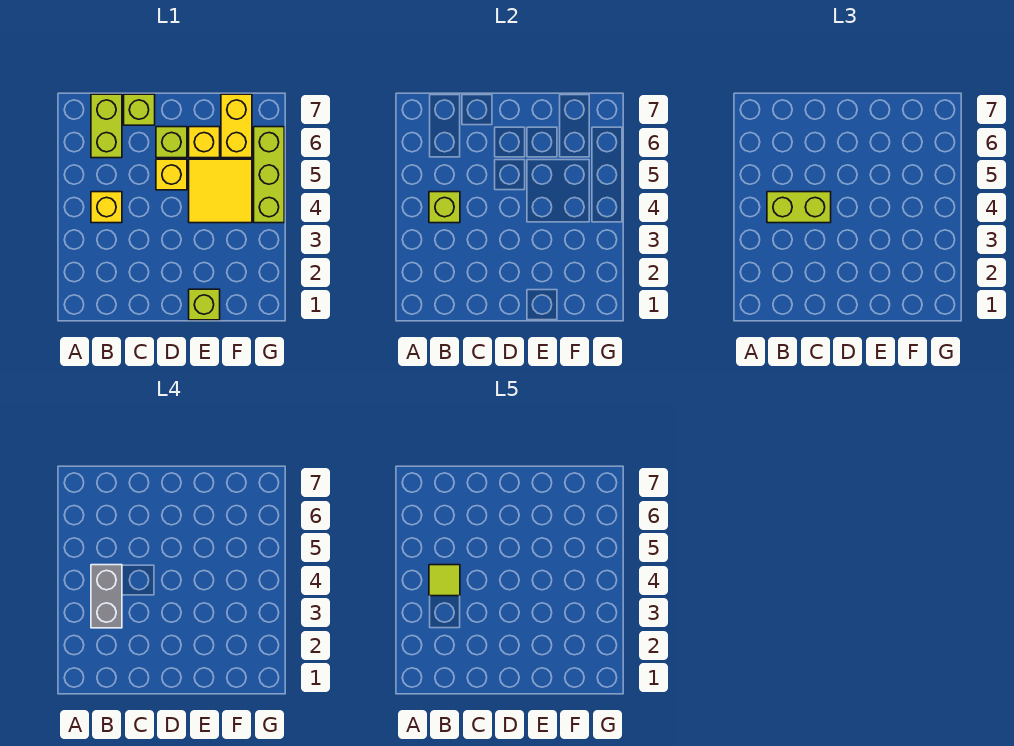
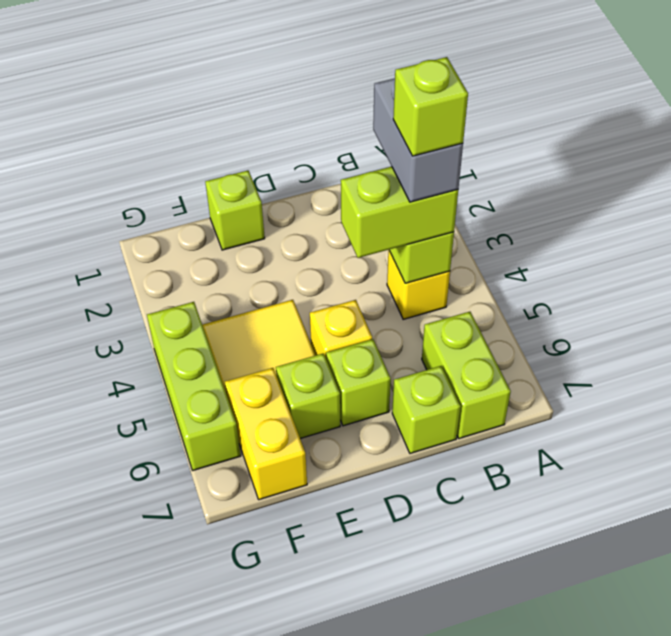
lime tile B4 level 5 -> lime brick B4 level 5
yellow brick E6 level 1 -> lime brick E6 level 1

